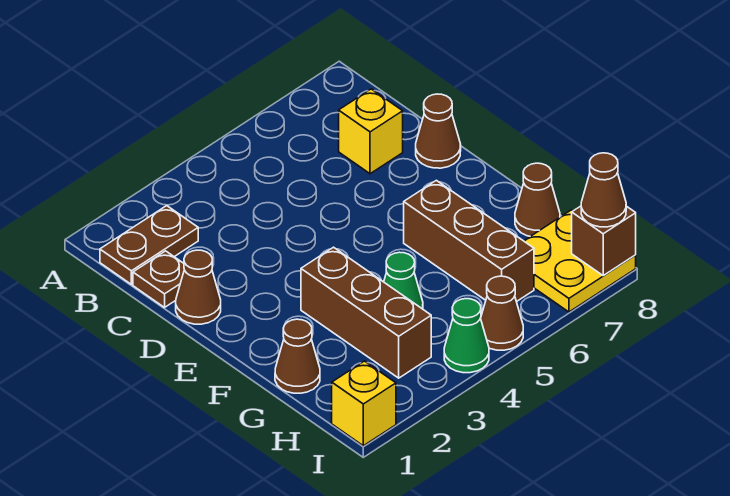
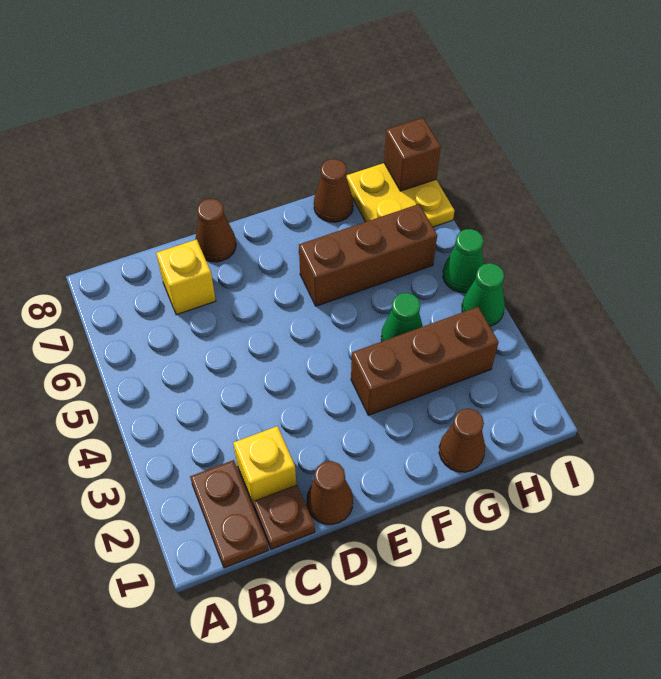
yellow brick I1 level 1 -> yellow brick C2 level 1
brown cone I5 level 1 -> green cone I5 level 1
brown cone I8 level 3 -> none

